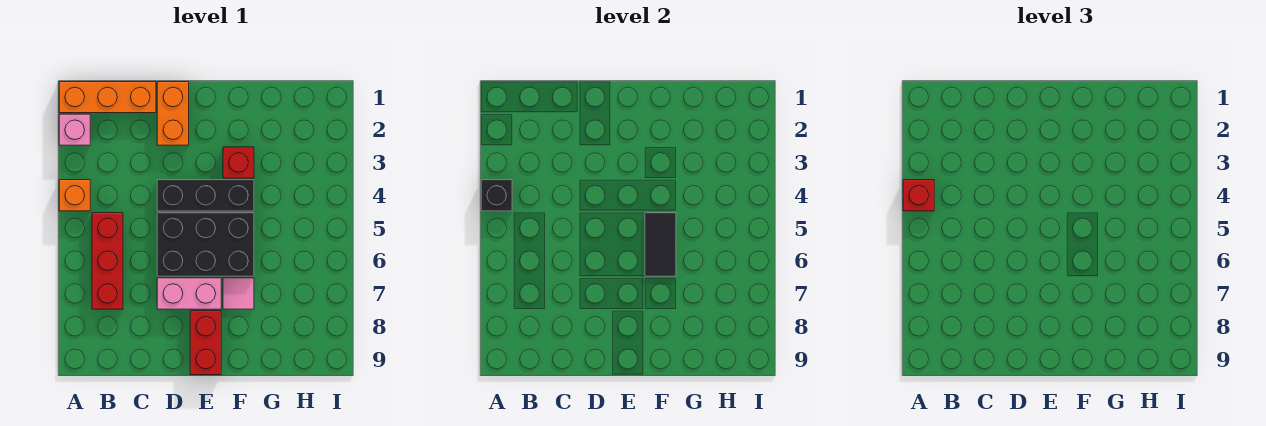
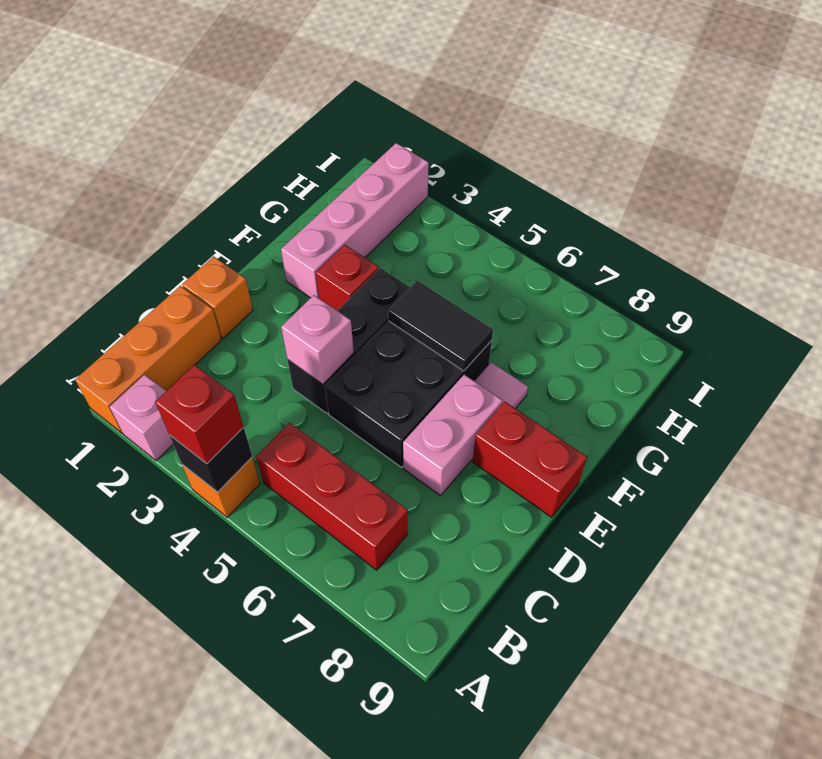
orange brick D1:D2 level 1 -> orange brick D1 level 1
none -> pink brick D4 level 2
none -> pink brick F2:I2 level 1

